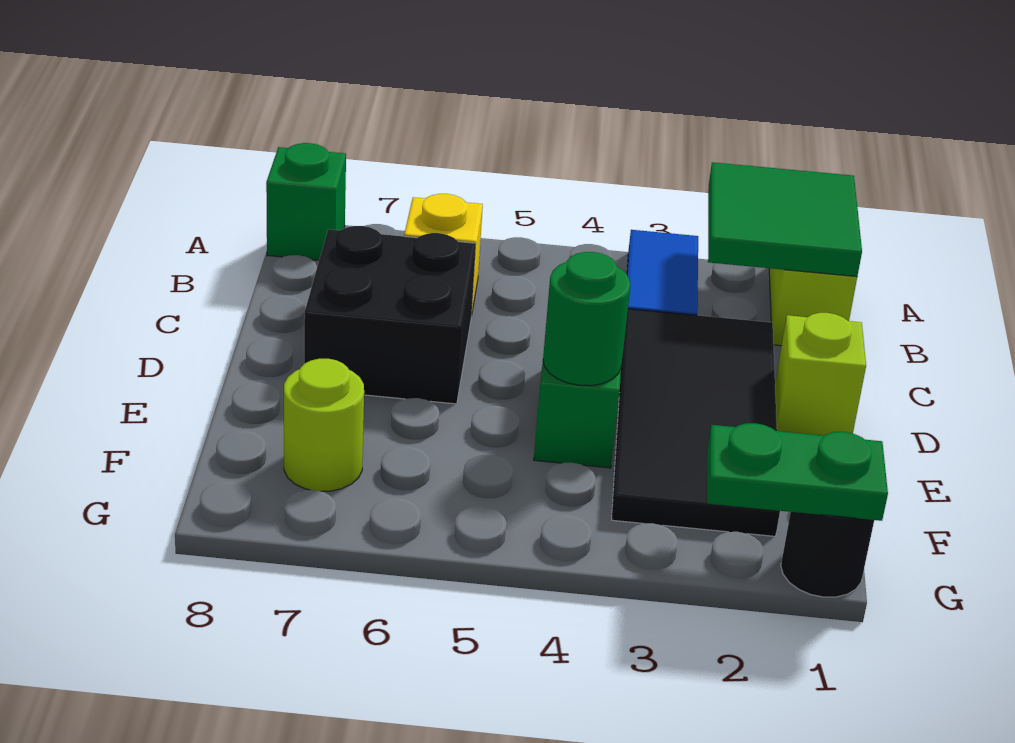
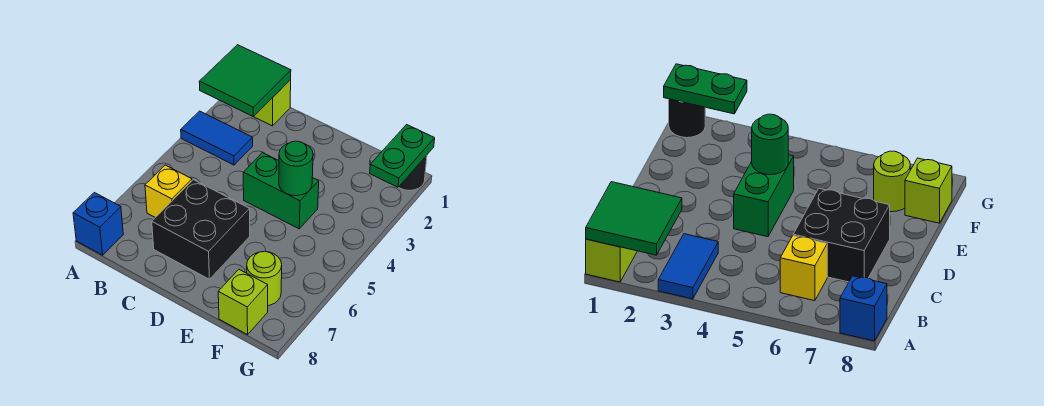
green brick A8 level 1 -> blue brick A8 level 1
black tile C2:F3 level 1 -> none
lime brick D1 level 1 -> lime brick F8 level 1

